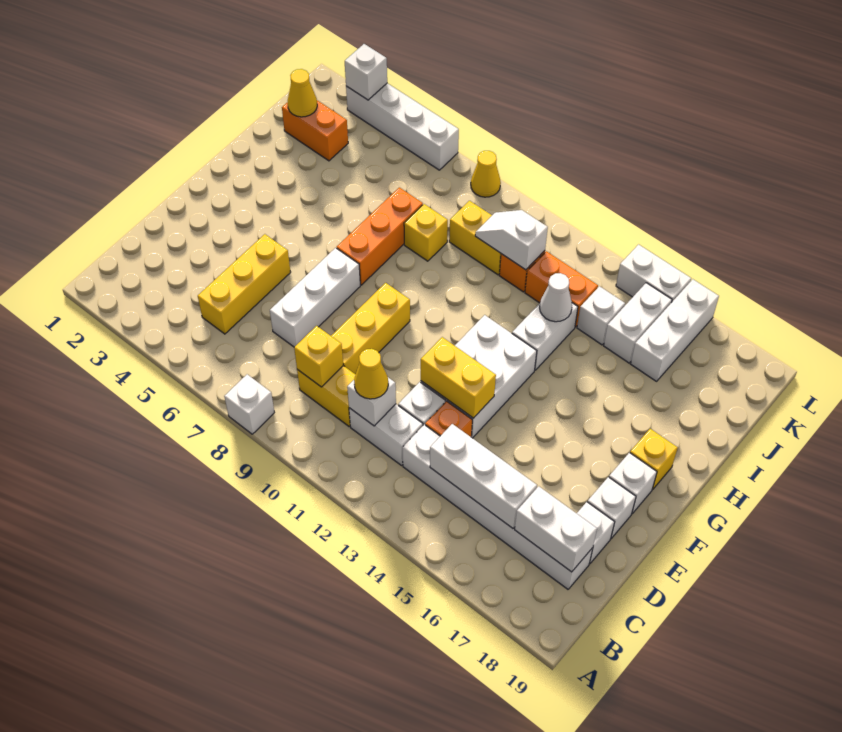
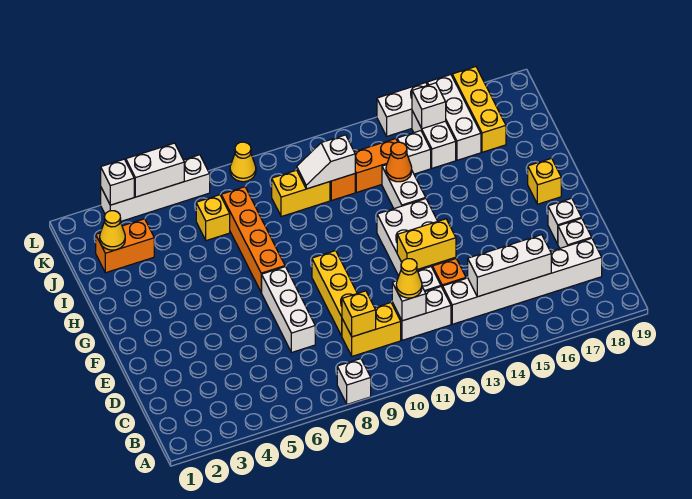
yellow brick C5:E5 level 1 -> yellow brick J17:L17 level 1
white brick C17:C18 level 2 -> white brick L4:L5 level 2
white brick F18 level 1 -> white brick K15 level 2
orange brick G7:I7 level 1 -> orange brick G7:J7 level 1
yellow brick I8 level 1 -> yellow brick J6 level 1
white cone I13 level 2 -> orange cone I13 level 2

